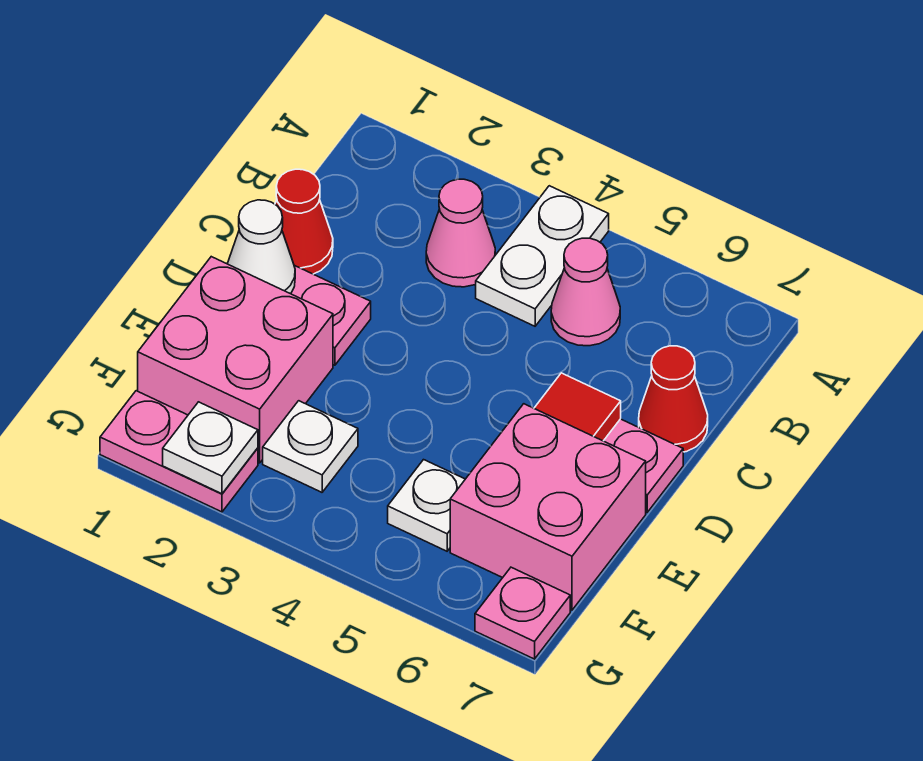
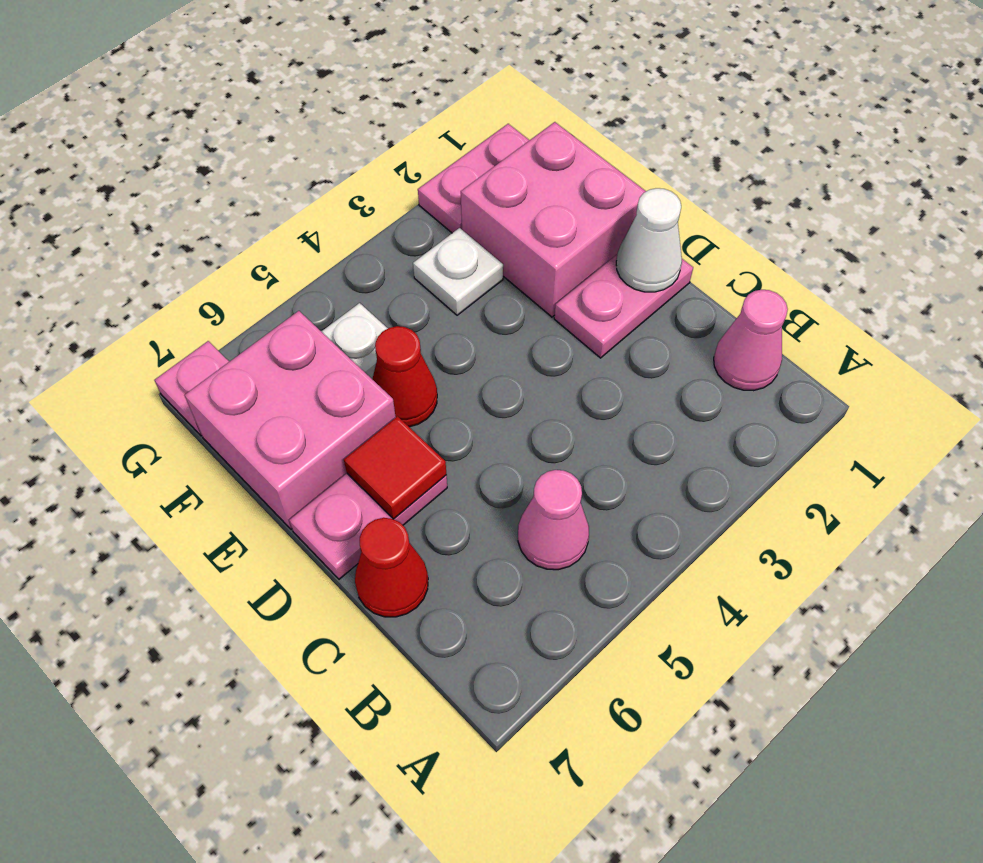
white plate A4:B4 level 1 -> none
pink cone B3 level 1 -> pink cone B1 level 1
red cone C1 level 1 -> red cone E5 level 1
white plate G2 level 2 -> none

